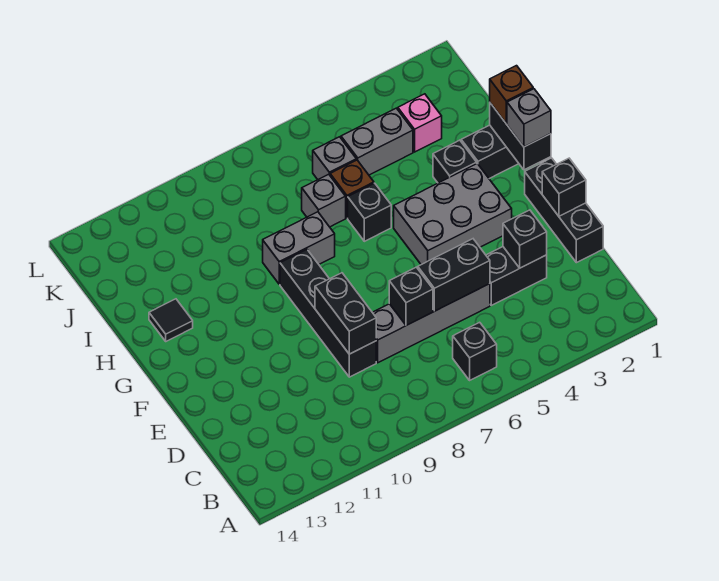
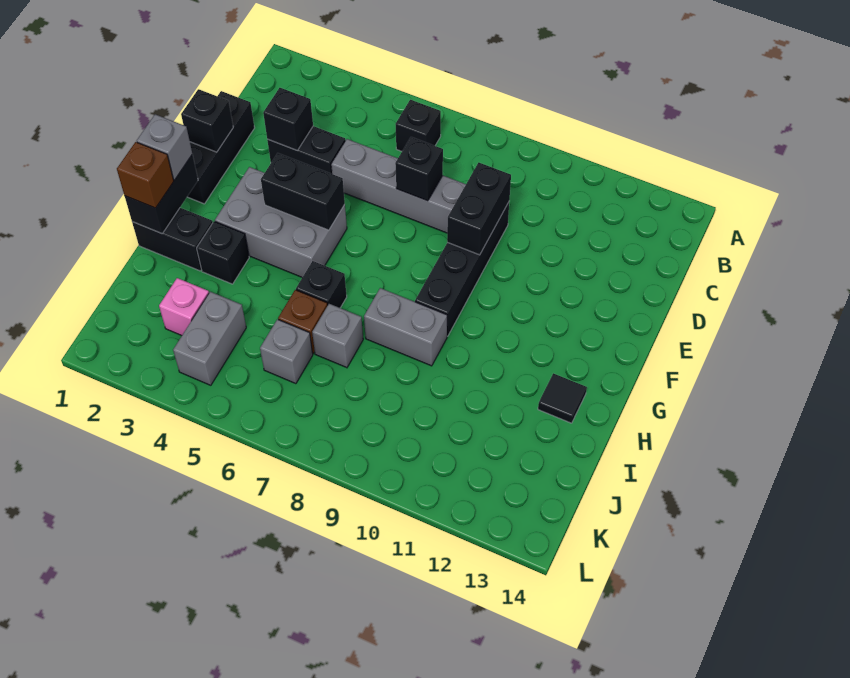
black brick D5:D6 level 2 -> black brick F4:F5 level 2
grey brick J4:J5 level 1 -> grey brick J4:K4 level 1

